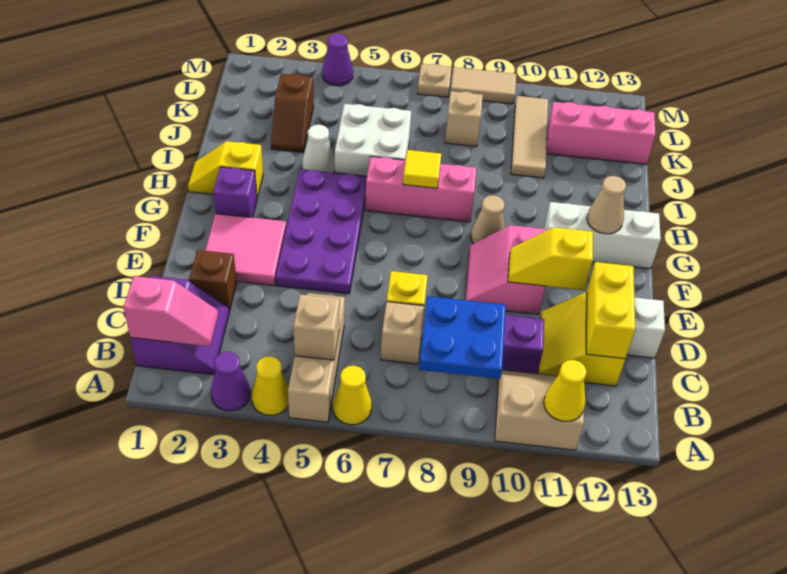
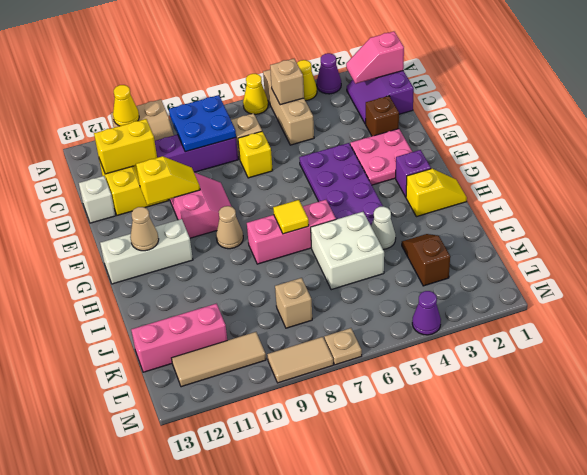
yellow brick C12:D12 level 2 -> yellow brick C11:C12 level 2
pink tile E2:F3 level 1 -> pink plate E2:F3 level 1
tan tile J10:L10 level 1 -> tan tile L10:L12 level 1

